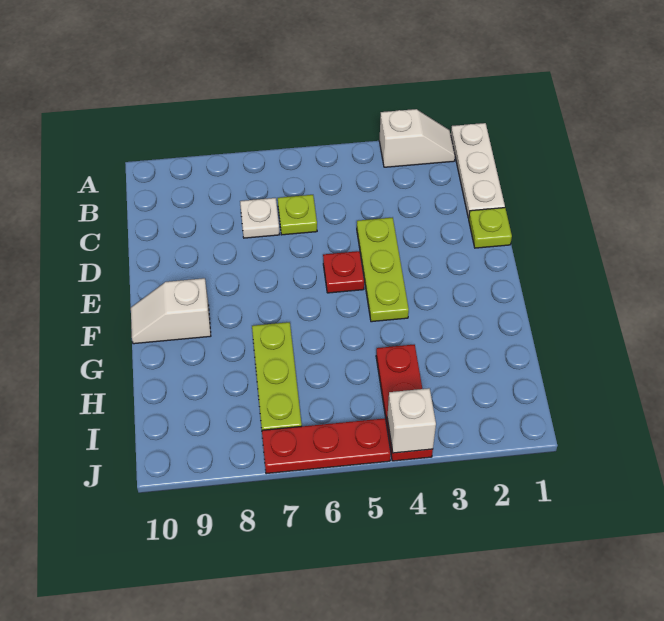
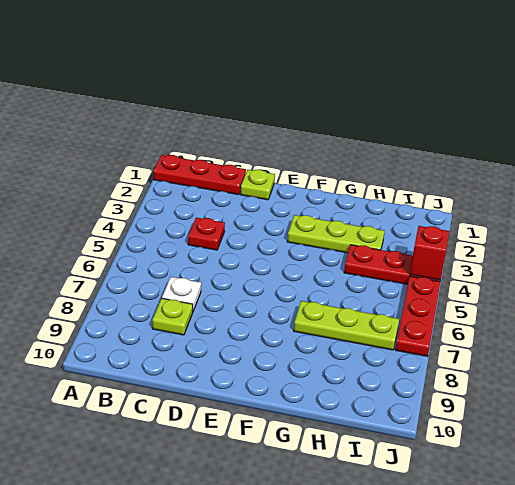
white plate A1:C1 level 1 -> red plate A1:C1 level 1
white slope A2:A3 level 1 top 3 -> none
lime plate C6 level 1 -> lime plate C8 level 1
lime plate D4:F4 level 1 -> lime plate F3:H3 level 1
red plate E5 level 1 -> red plate C4 level 1
white slope F9:F10 level 1 top 9 -> none
white brick J4 level 2 -> red brick J4 level 2

